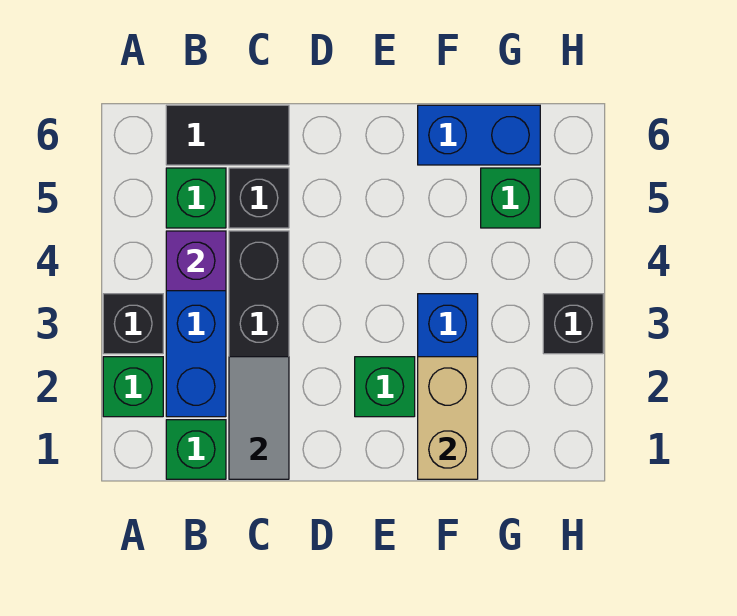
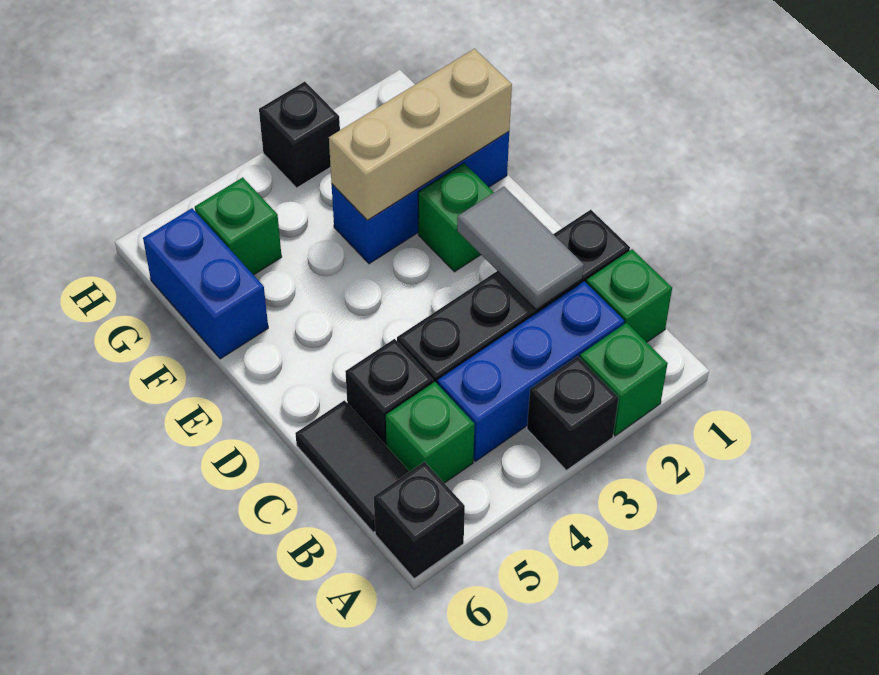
none -> black brick A6 level 1
purple brick B4 level 2 -> none
grey tile C1:C2 level 2 -> grey tile C2:D2 level 2
tan brick F1:F2 level 2 -> tan brick F1:F3 level 2

